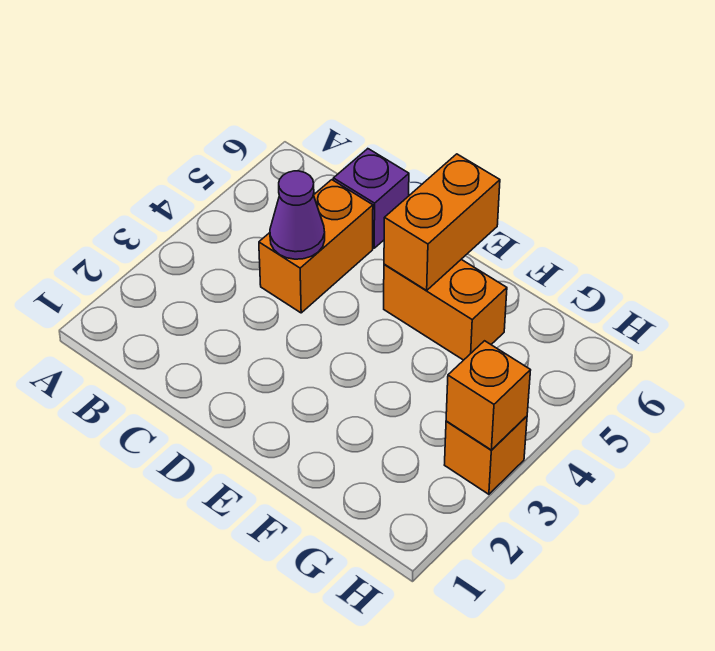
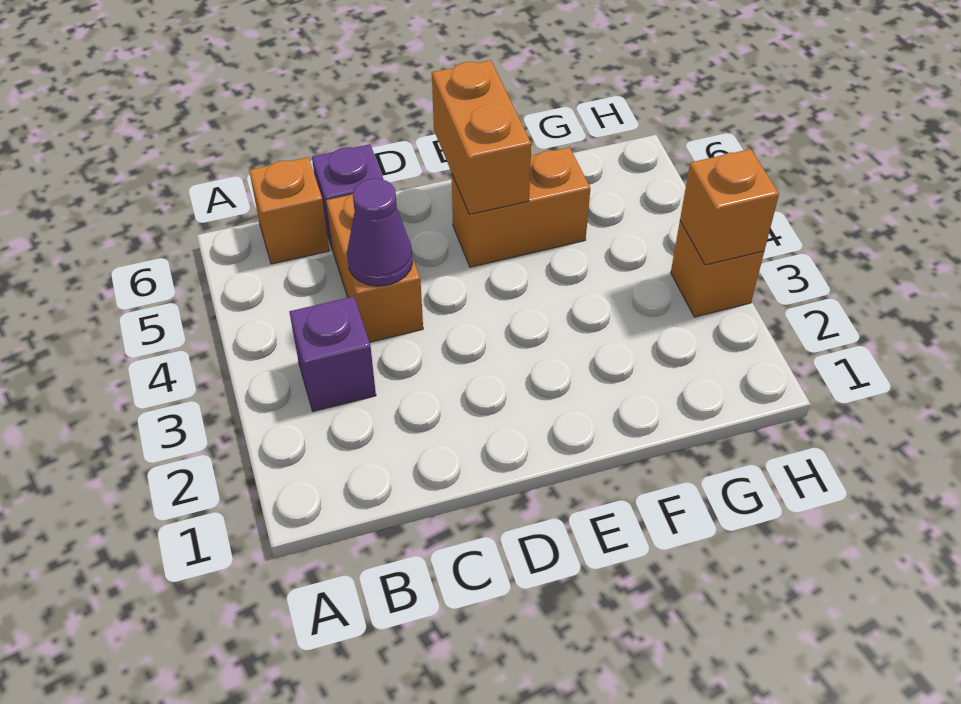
none -> purple brick B3 level 1
none -> orange brick B6 level 1

